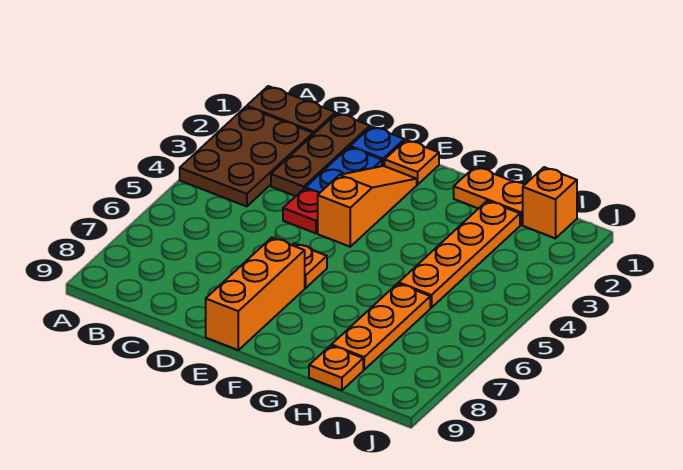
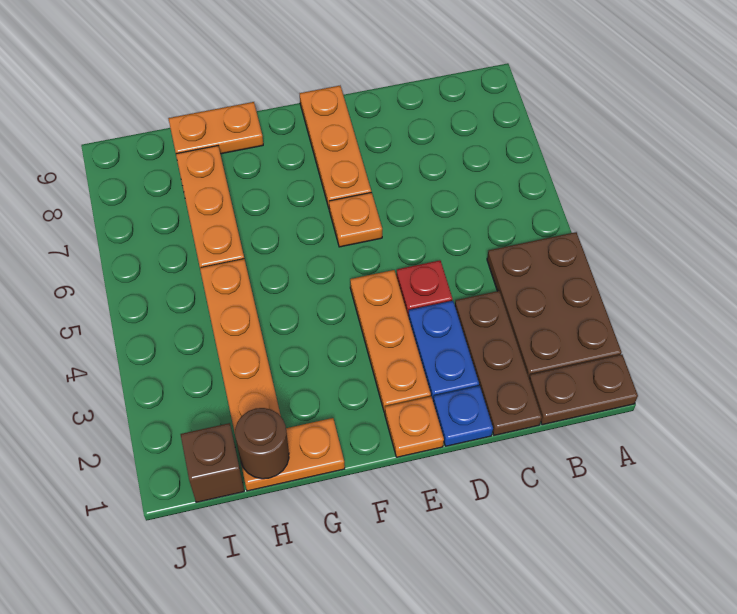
orange slope E2:E4 level 1 top 4 -> orange plate E2:E4 level 1
orange brick E7:E9 level 1 -> orange plate E7:E9 level 1
none -> brown round brick H1 level 2
orange plate H9 level 1 -> orange plate G9:H9 level 1
orange brick I1 level 1 -> brown brick I1 level 1

